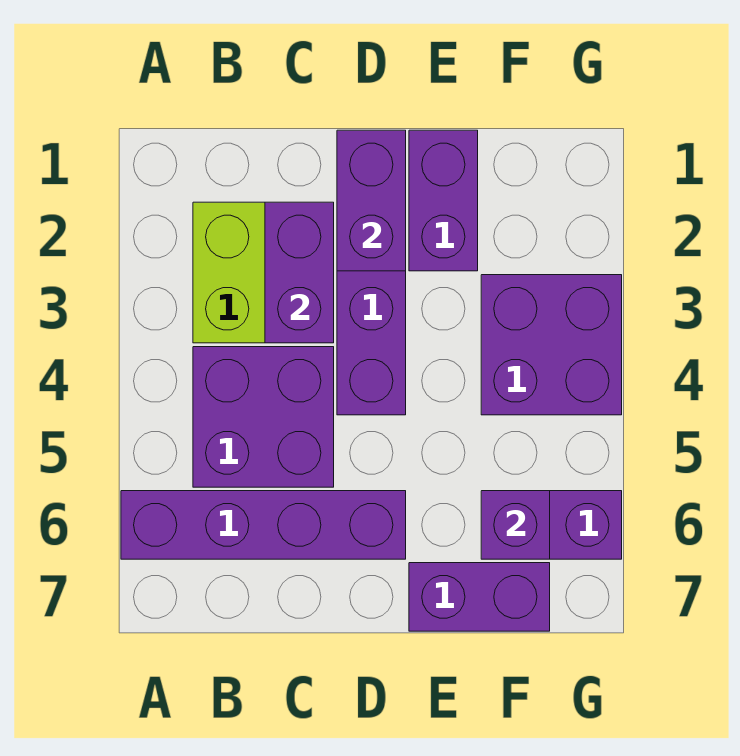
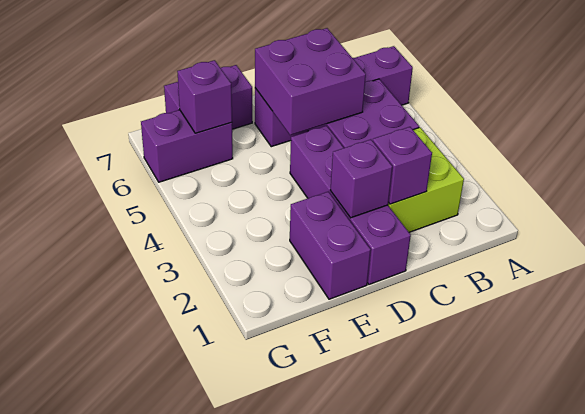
purple brick C2:C3 level 2 -> purple brick C2 level 2
purple brick D1:D2 level 2 -> purple brick D2 level 2
purple brick F3:G4 level 1 -> purple brick C5:D6 level 2

